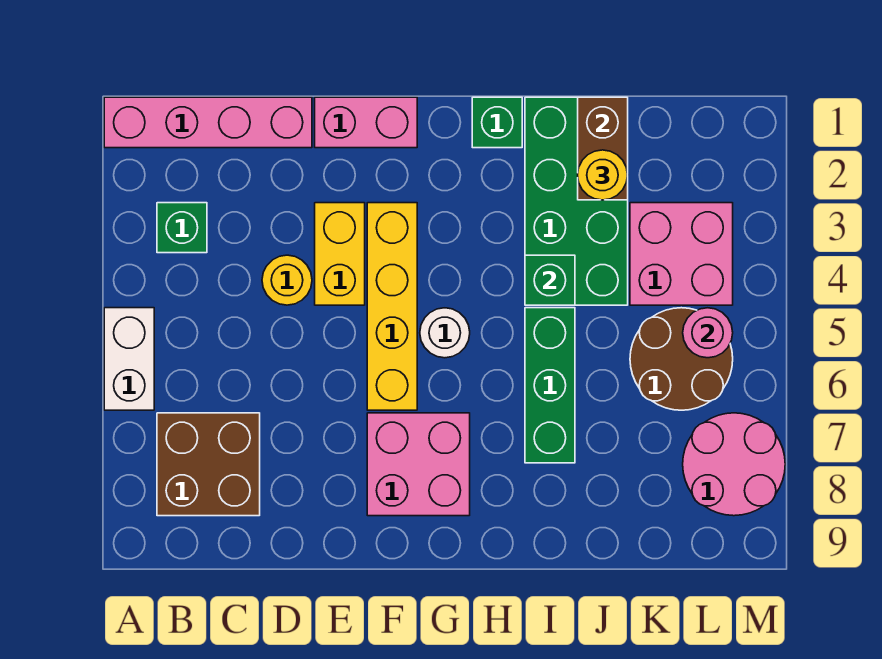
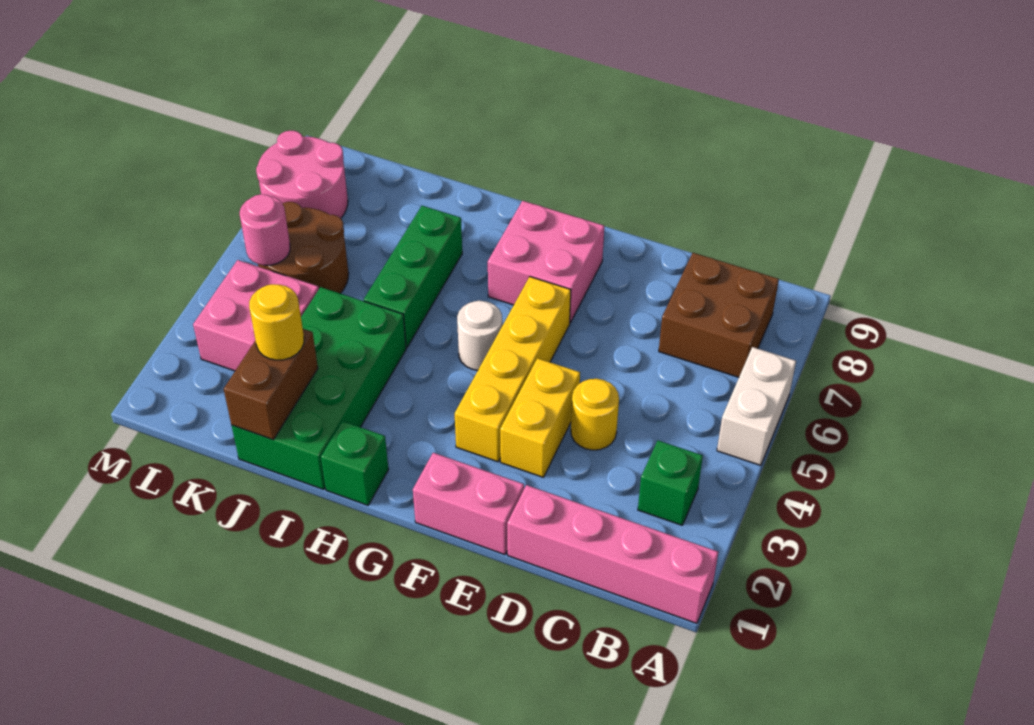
green brick I4 level 2 -> none

